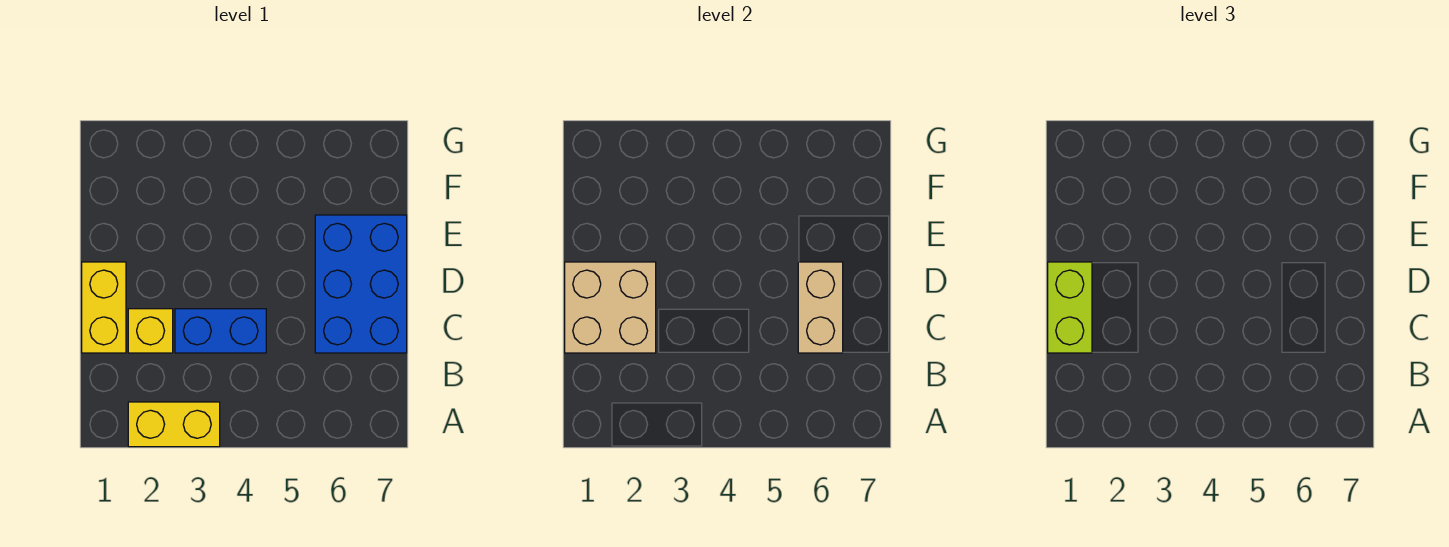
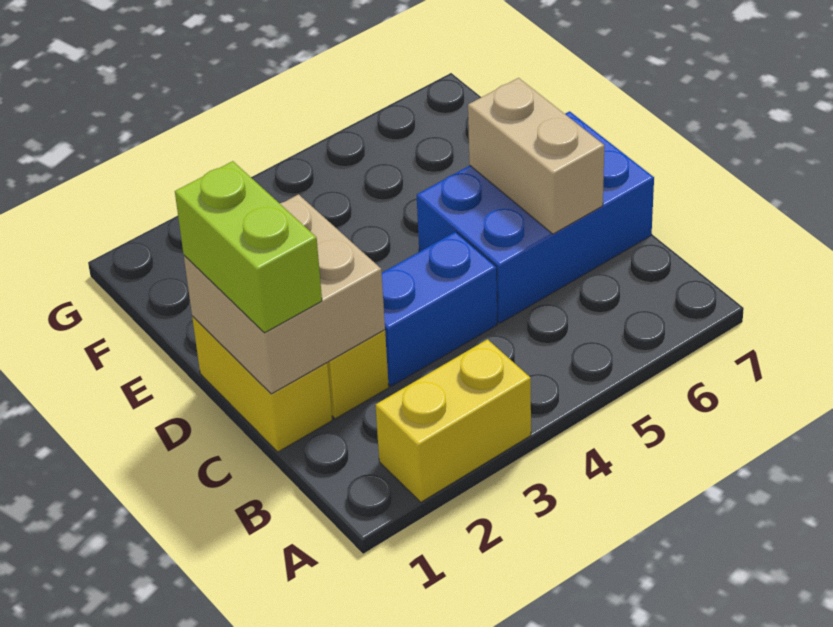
blue brick C6:E7 level 1 -> blue brick C5:D7 level 1

